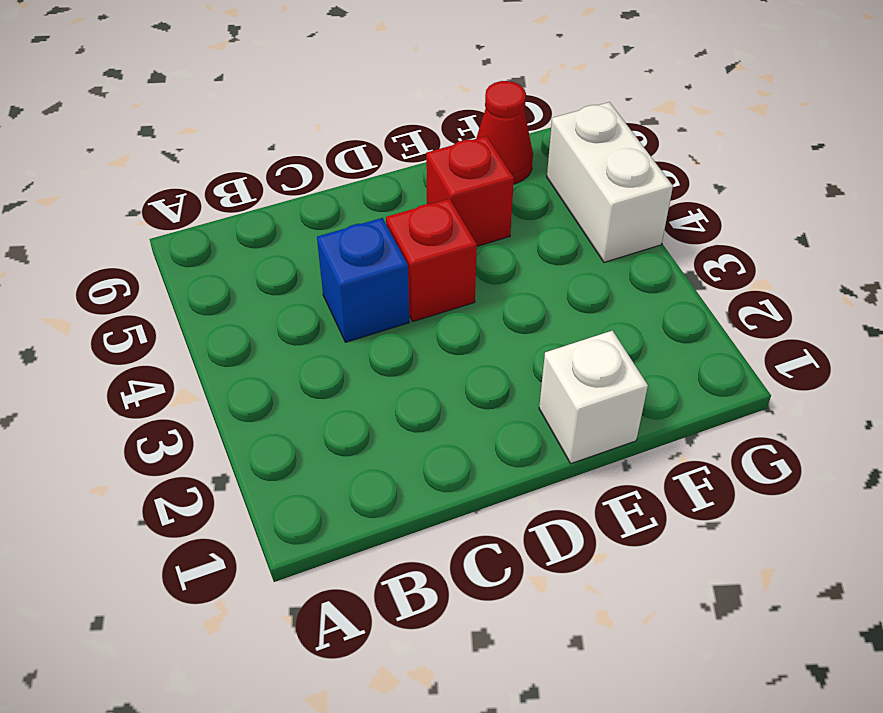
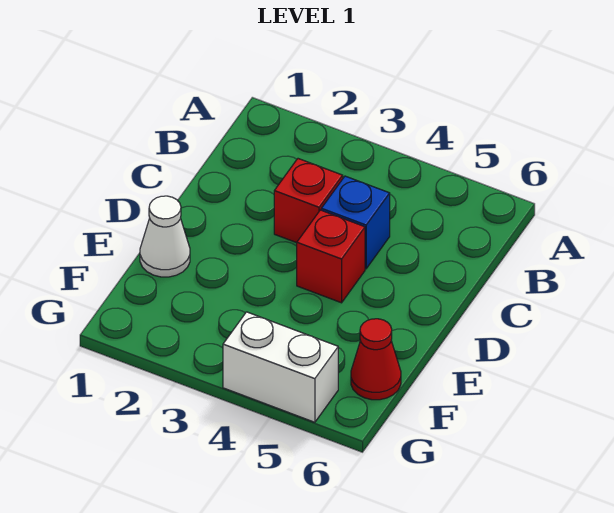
white brick E1 level 1 -> white cone E1 level 1
red brick E5 level 1 -> red brick C3 level 1

